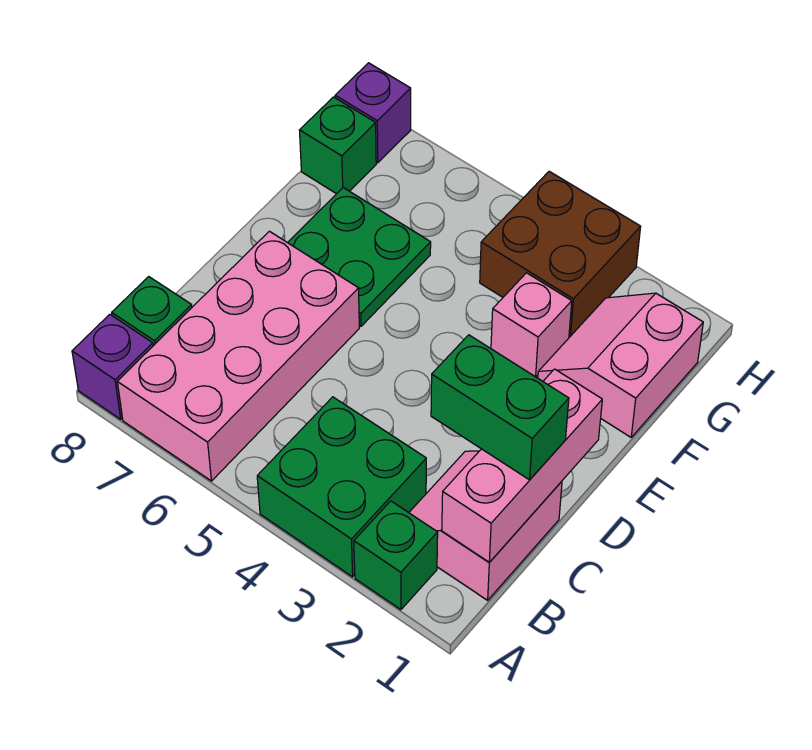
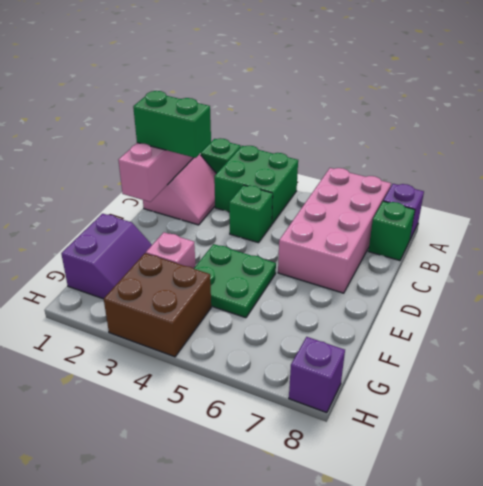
green plate E6:F7 level 1 -> green plate E4:F5 level 1
pink slope F1:G2 level 1 top 1 -> purple slope F1:G2 level 1 top 1
green brick G8 level 1 -> green brick C4 level 1

